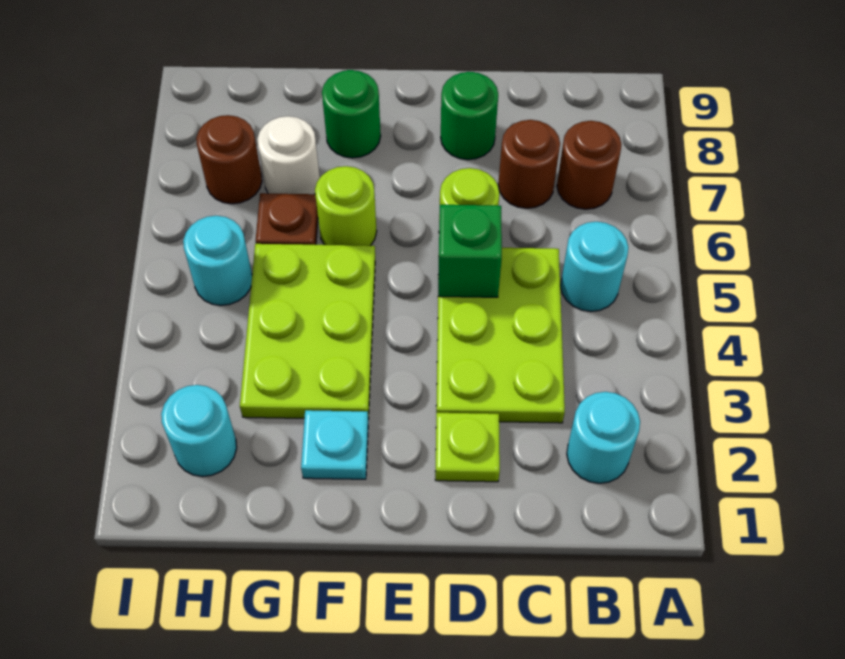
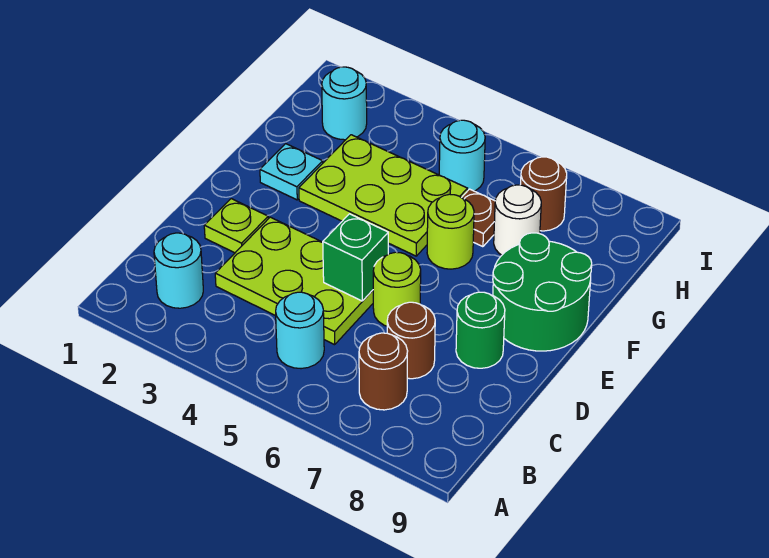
green round brick F8 level 1 -> green round brick E8:F9 level 1

